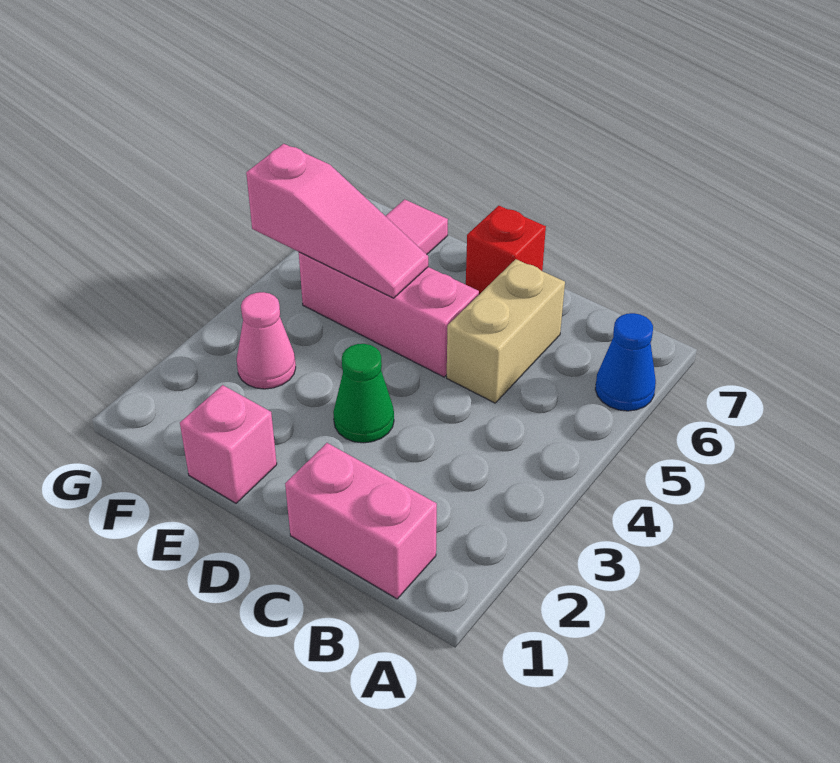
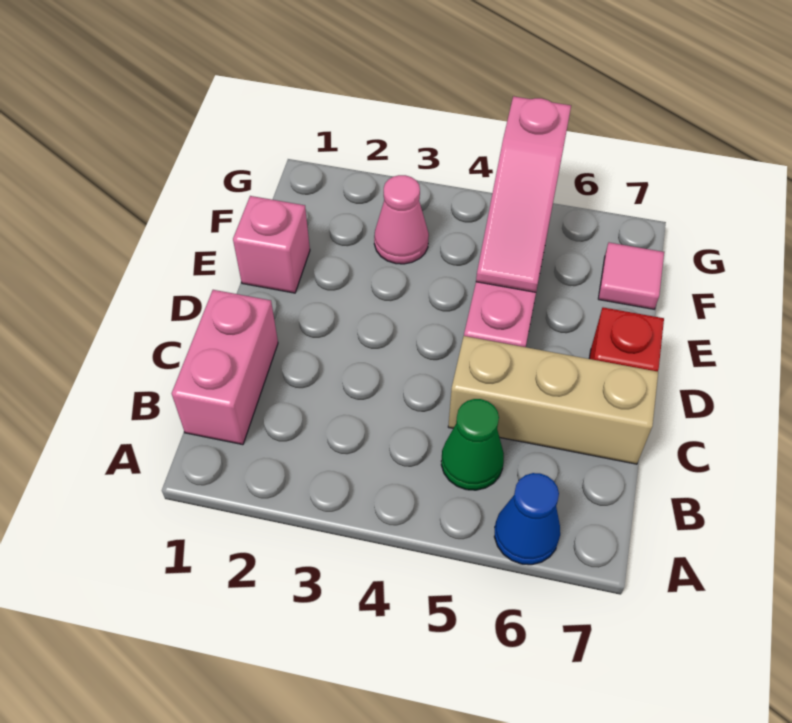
tan brick C5:C6 level 1 -> tan brick C5:C7 level 1
green cone D3 level 1 -> green cone B5 level 1

